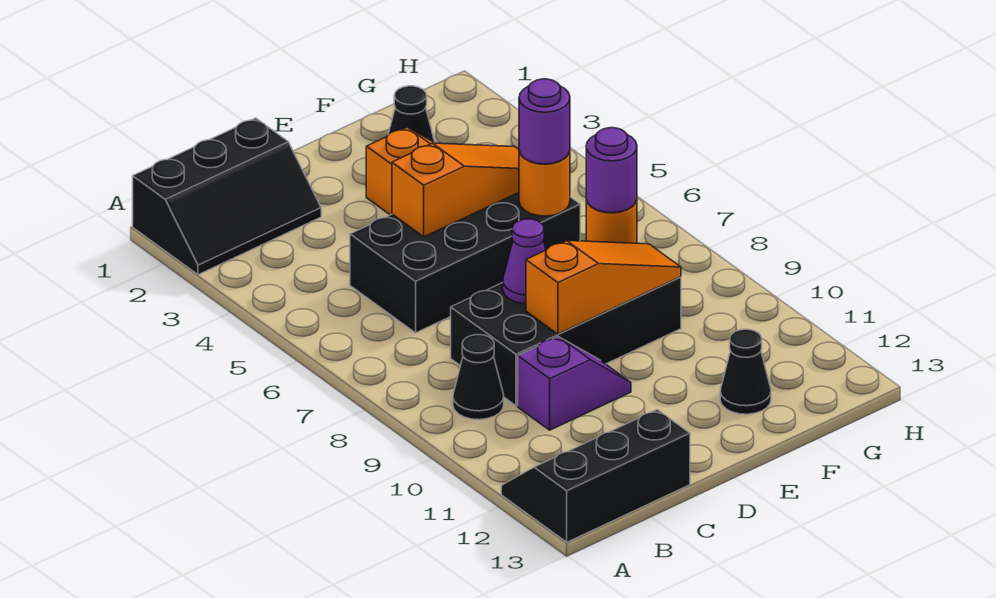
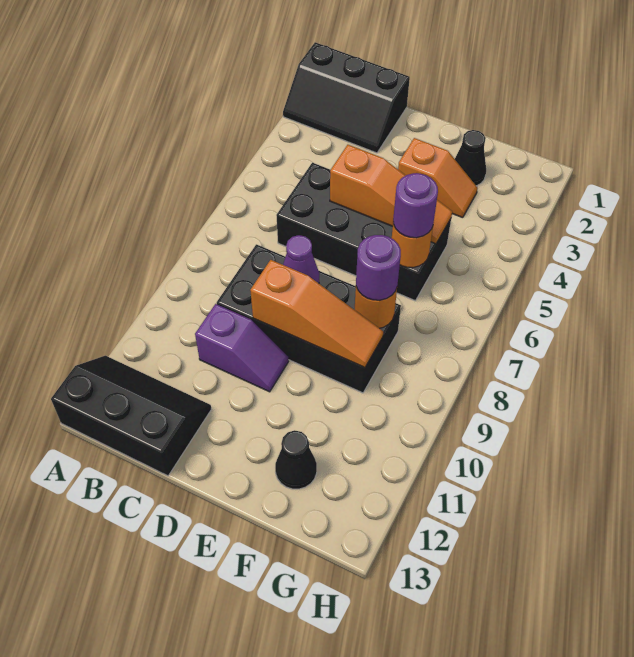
black cone B9 level 1 -> none

